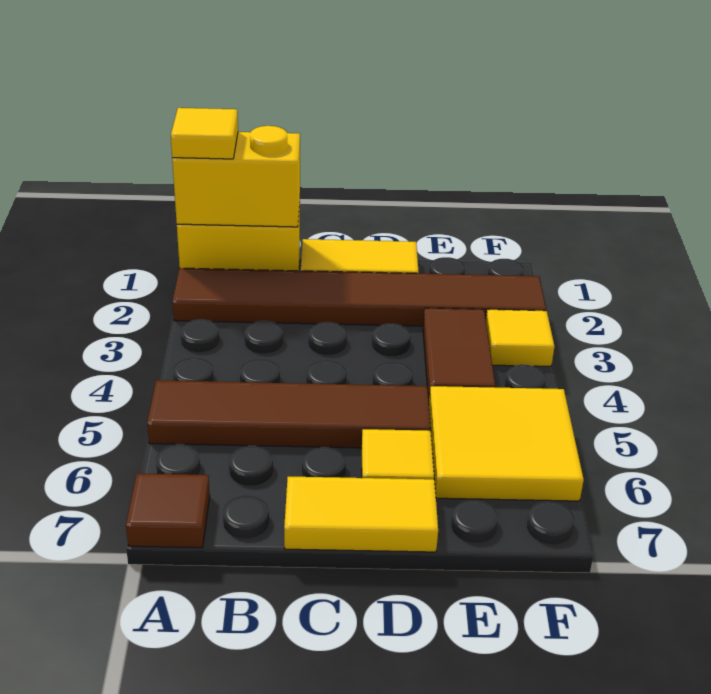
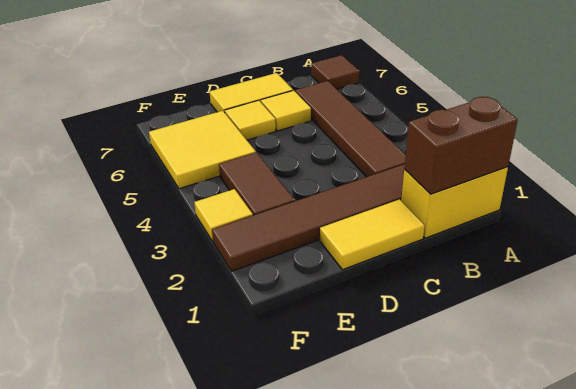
yellow brick A1:B1 level 2 -> brown brick A1:B1 level 2
yellow tile A1 level 3 -> yellow tile C6 level 1
brown tile A5:D5 level 1 -> brown tile B3:B6 level 1

